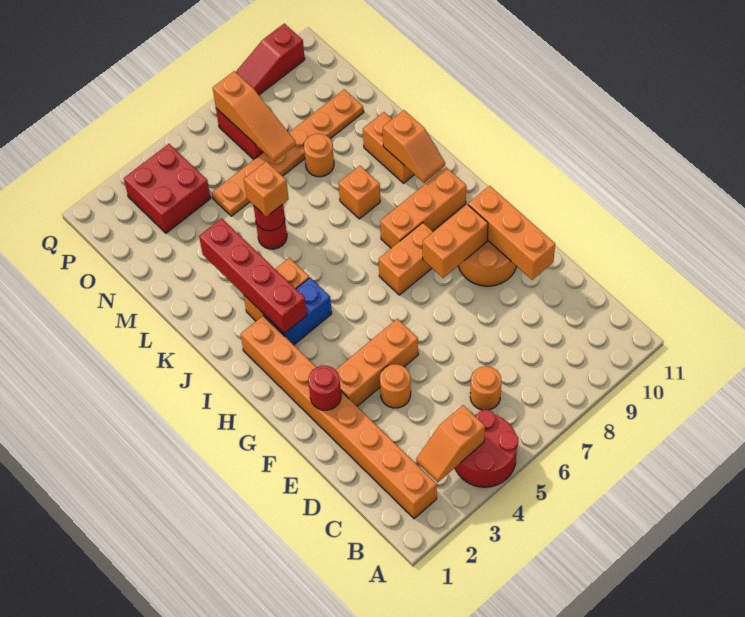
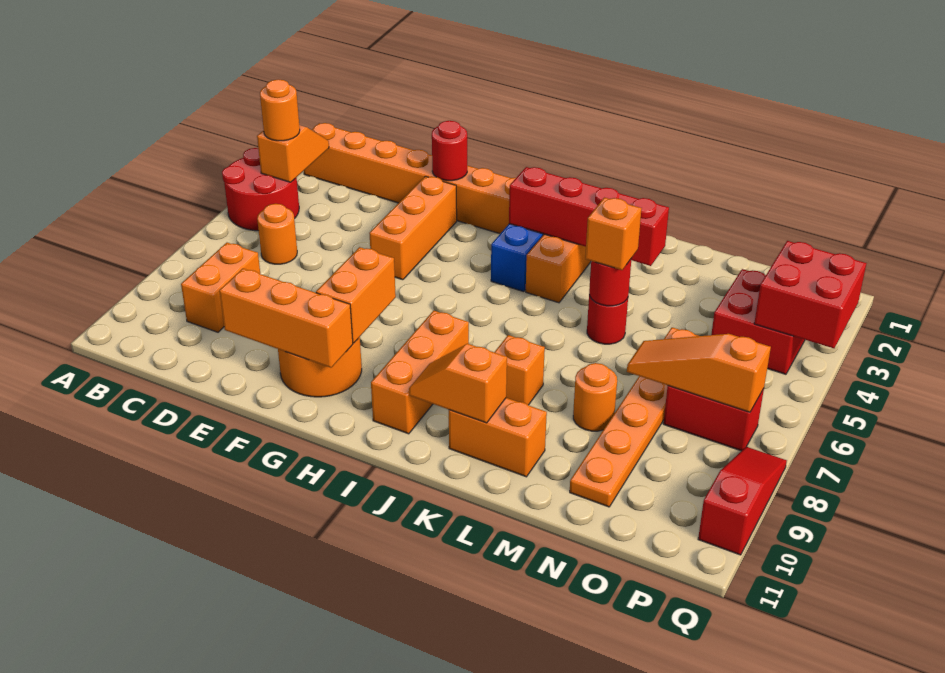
orange round brick E4 level 1 -> orange round brick B4 level 3
orange brick H7:H8 level 1 -> orange brick C8:C9 level 1
none -> red brick P3:Q4 level 2

